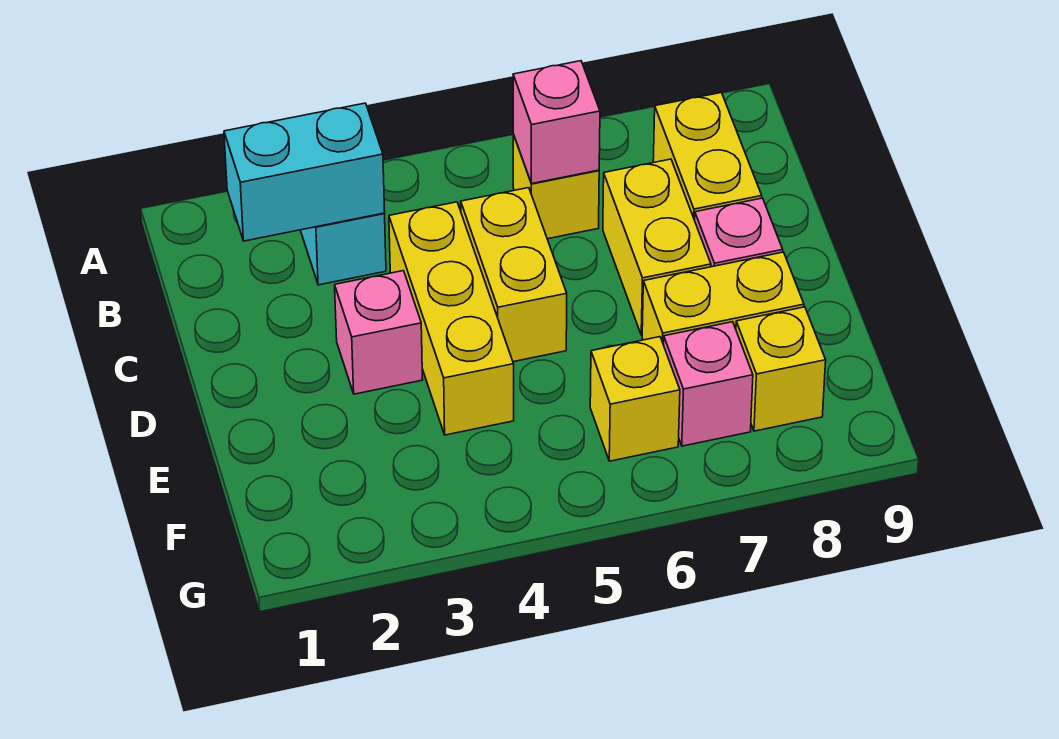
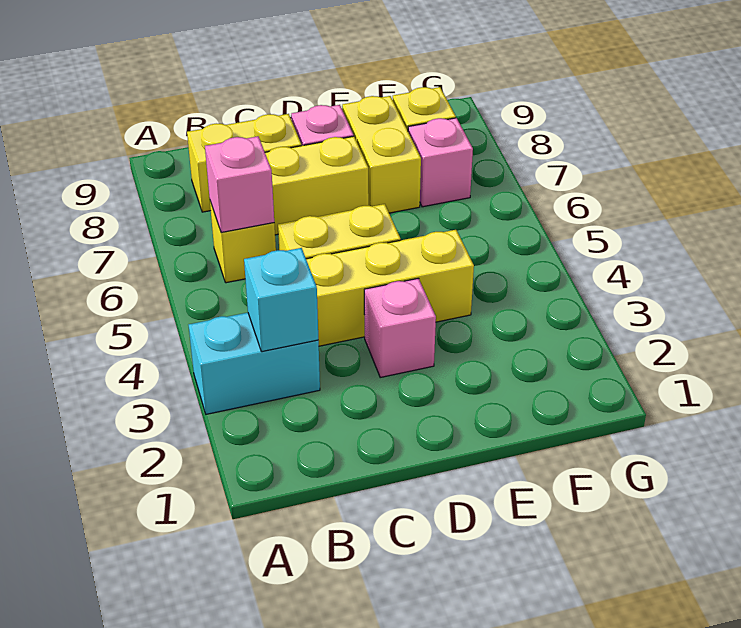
cyan brick B2:B3 level 2 -> cyan brick B3 level 2
yellow brick F6 level 1 -> none

